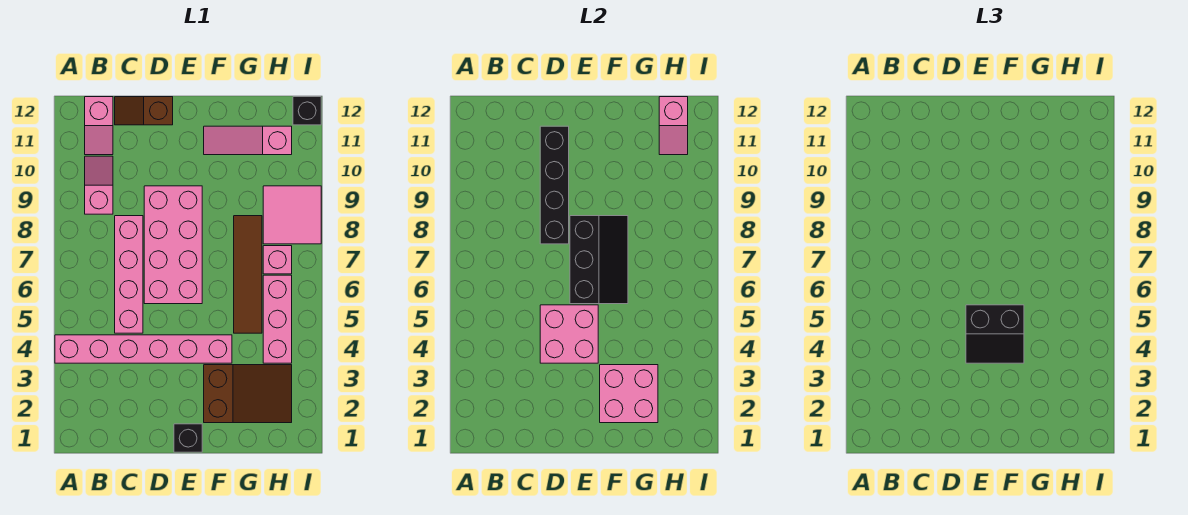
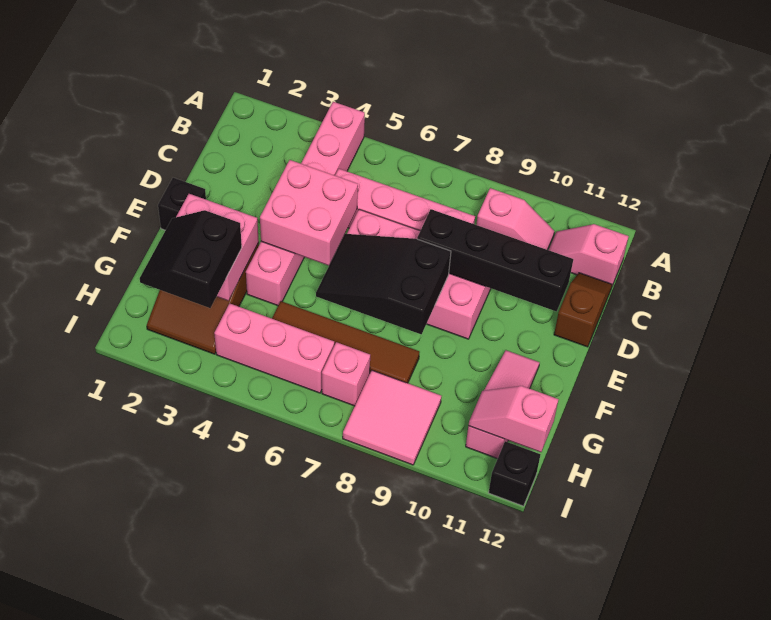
black slope E4:F5 level 3 top 5 -> black slope G2:H3 level 3 top 3
black slope E6:F8 level 2 top E -> black slope E6:F8 level 2 top 8

